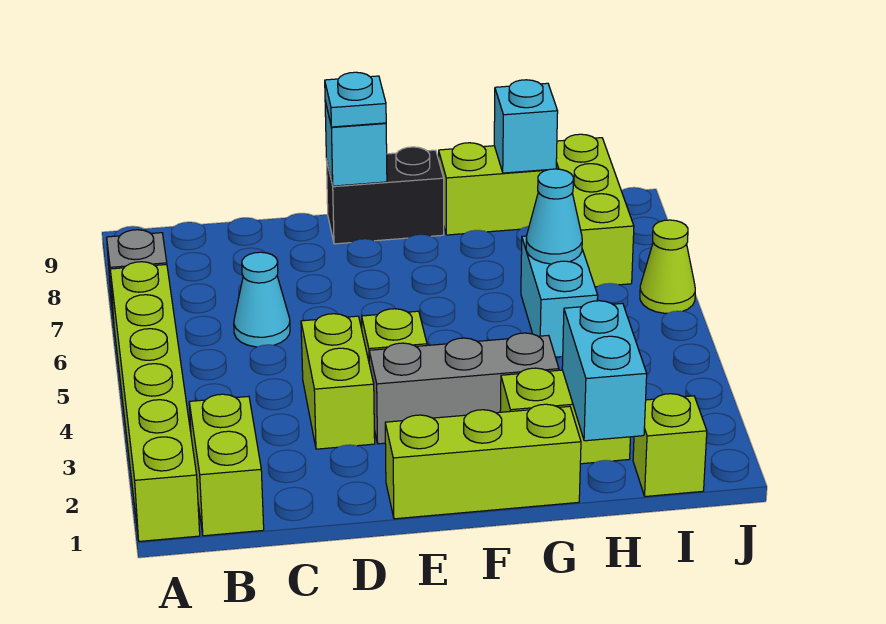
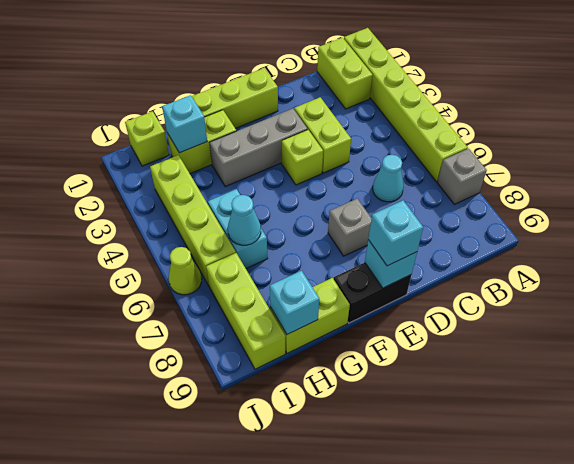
none -> grey brick E7 level 1
cyan plate E9 level 3 -> cyan brick E9 level 3
cyan brick H1:H2 level 2 -> cyan brick H2 level 2
none -> lime brick I3:I6 level 1

